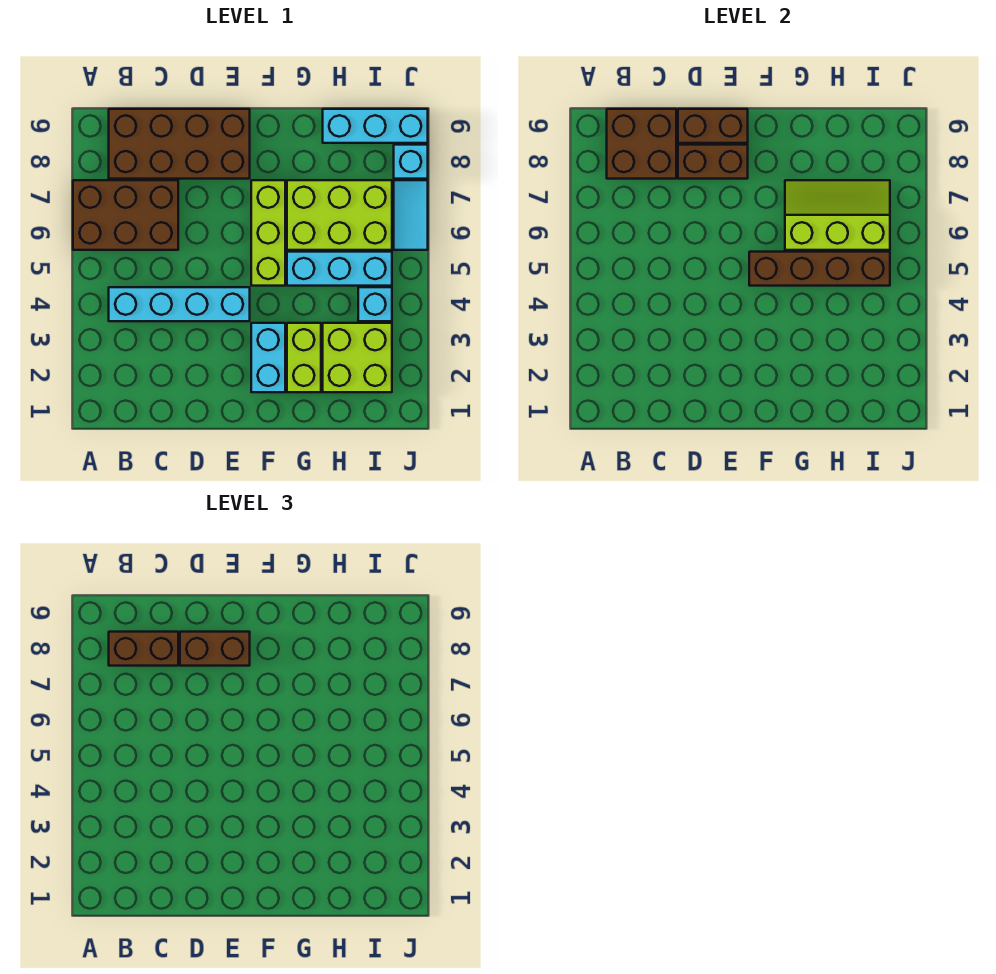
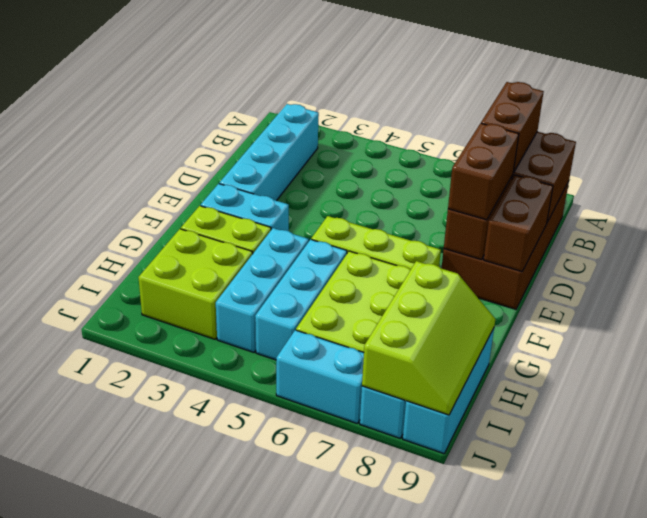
brown brick A6:C7 level 1 -> none
cyan brick B4:E4 level 1 -> cyan brick B2:E2 level 1
brown brick F5:I5 level 2 -> none
lime slope G6:I7 level 2 top 6 -> lime slope H8:J9 level 2 top 8
cyan brick I4 level 1 -> cyan brick G4:I4 level 1
cyan tile J6:J7 level 1 -> cyan brick J6:J7 level 1

